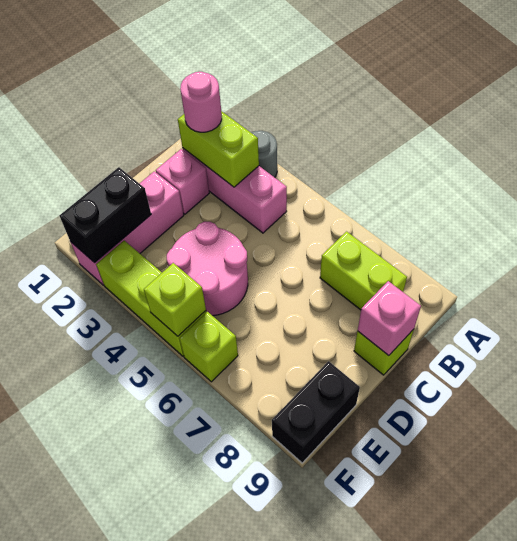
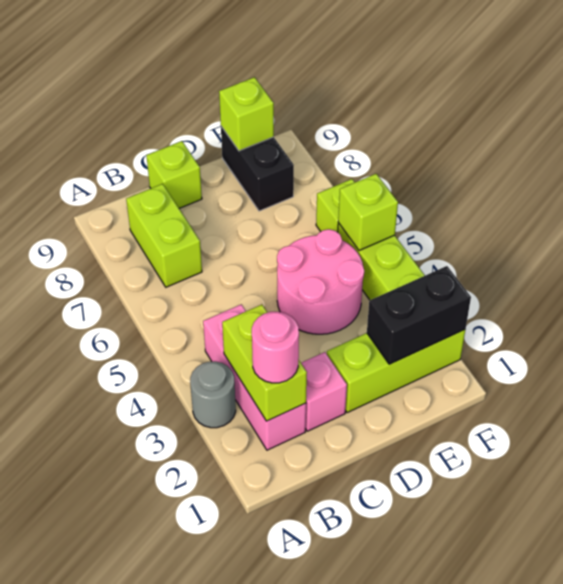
pink brick C9 level 2 -> none
pink brick D2:F2 level 1 -> lime brick D2:F2 level 1
black brick E9:F9 level 1 -> black brick E8:E9 level 1
none -> lime brick E9 level 2

